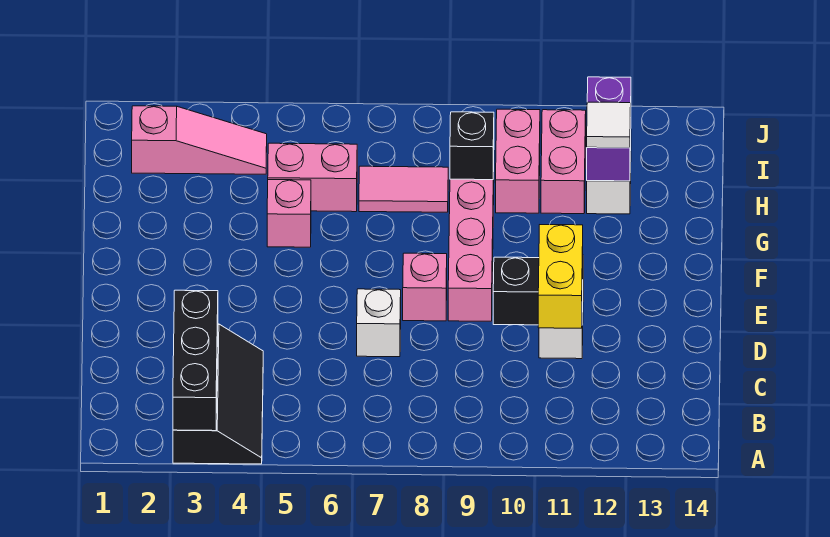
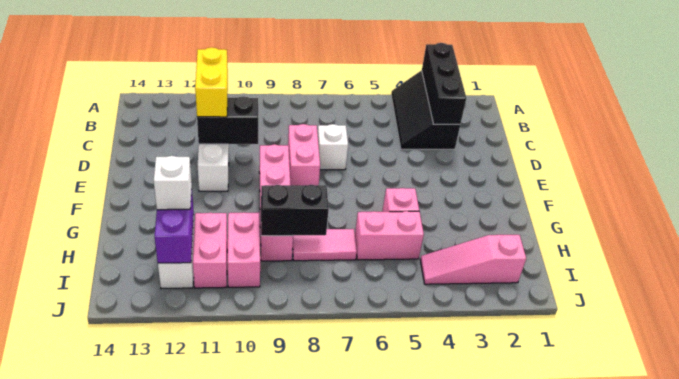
pink brick E8 level 1 -> pink brick D8:E8 level 1
black brick H9 level 2 -> black brick H8:H9 level 2
white tile H12 level 3 -> white brick H12 level 3

